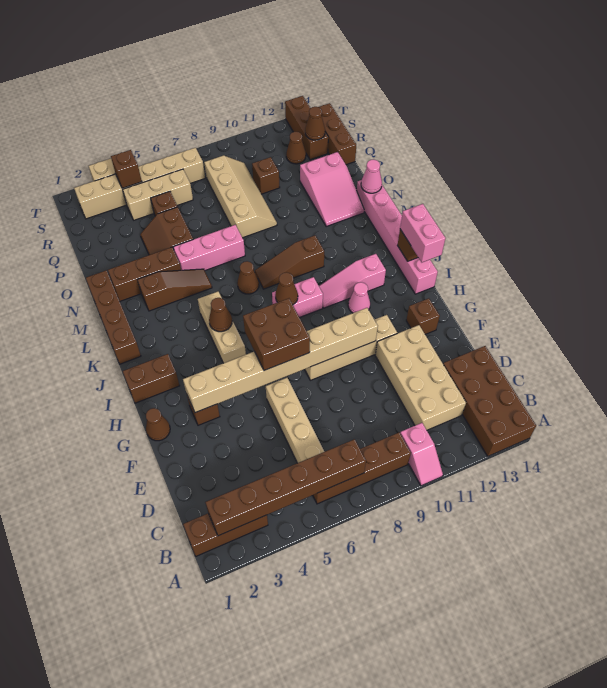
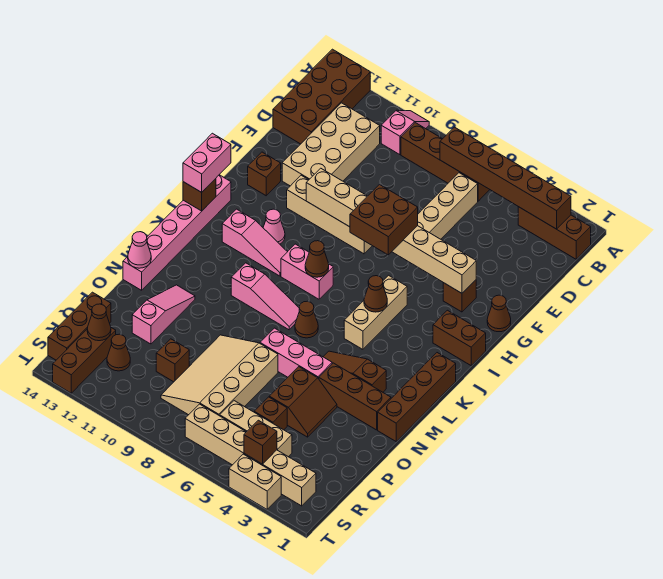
brown slope L8:L10 level 1 top 10 -> pink slope L8:L10 level 1 top 10
pink slope N12:P13 level 1 top P -> pink slope N12:P12 level 1 top P
tan slope O8:R9 level 1 top 8 -> tan slope O7:R9 level 1 top 7

